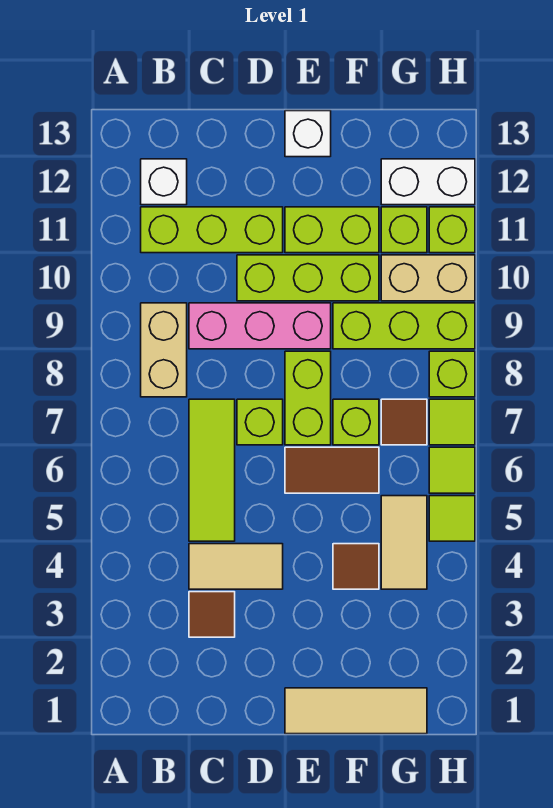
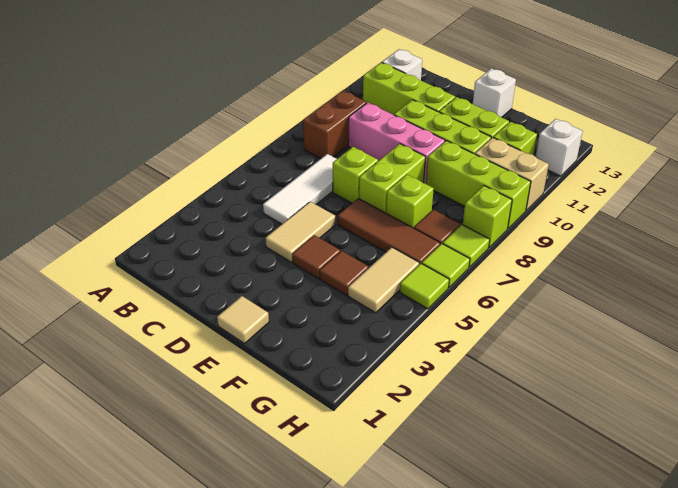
tan brick B8:B9 level 1 -> brown brick B8:B9 level 1
brown tile C3 level 1 -> brown tile E4 level 1
tan tile C4:D4 level 1 -> tan tile D4:D5 level 1
lime tile C5:C7 level 1 -> white tile C5:C7 level 1
tan tile E1:G1 level 1 -> tan tile E1 level 1
brown tile E6:F6 level 1 -> brown tile E6:G6 level 1
white brick G12:H12 level 1 -> white brick H12 level 1
lime brick H11 level 1 -> none

